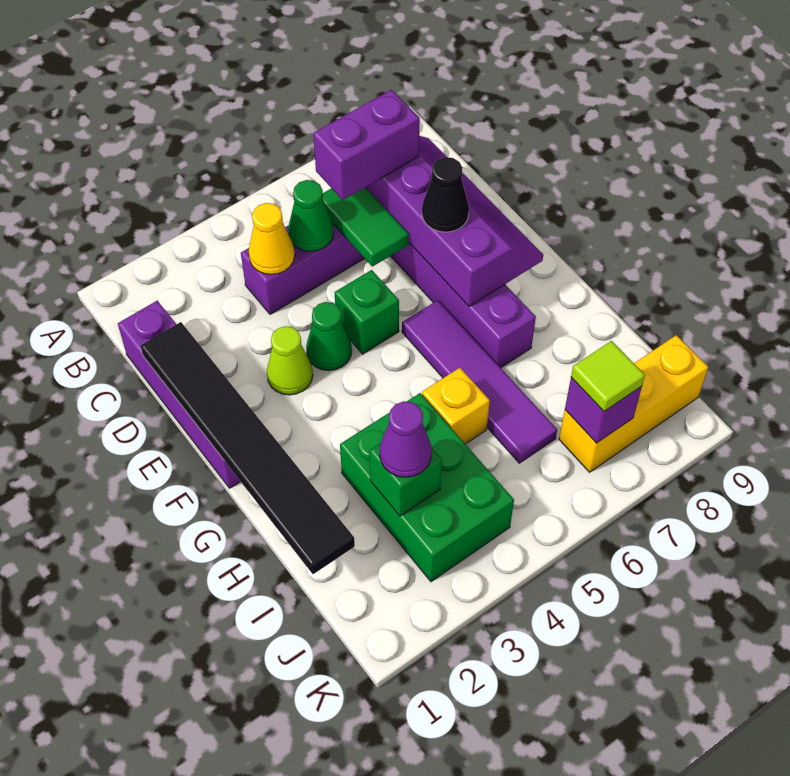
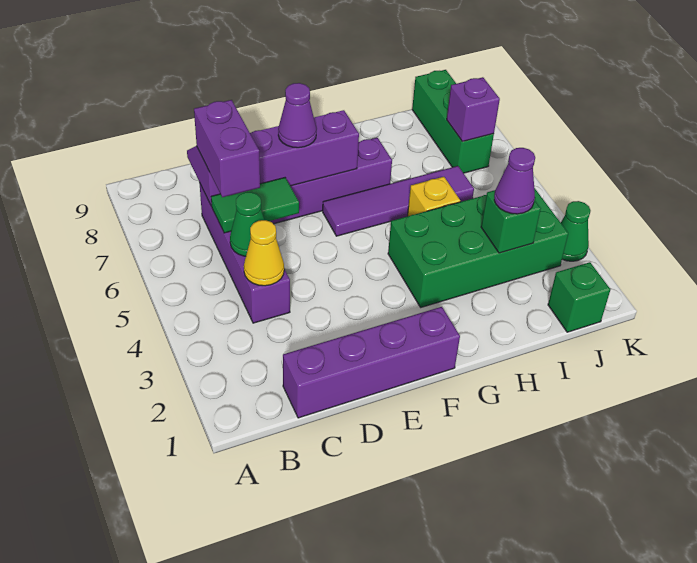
black tile D1:I1 level 2 -> none
lime cone E3 level 1 -> none
green cone E4 level 1 -> green cone K3 level 1
green brick E5 level 1 -> green brick J1 level 1
black cone E7 level 3 -> purple cone E7 level 3
green brick H3:J4 level 1 -> green brick G3:J4 level 1
yellow brick J7:J9 level 1 -> green brick J7:J9 level 1
lime tile J7 level 3 -> none

